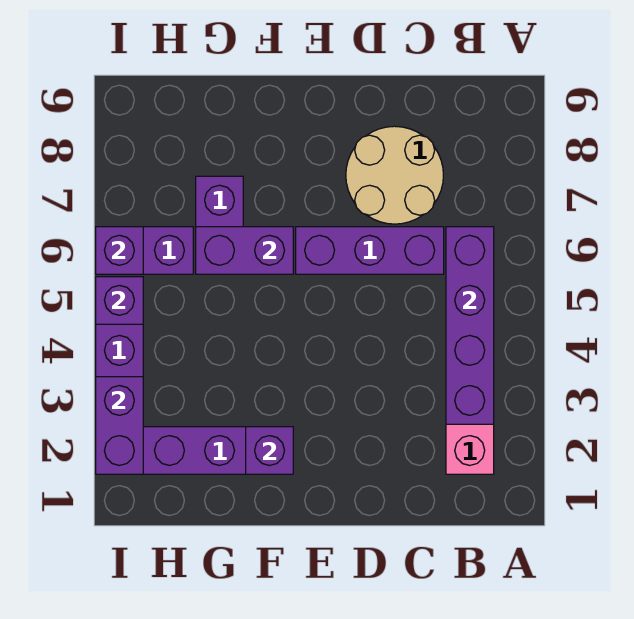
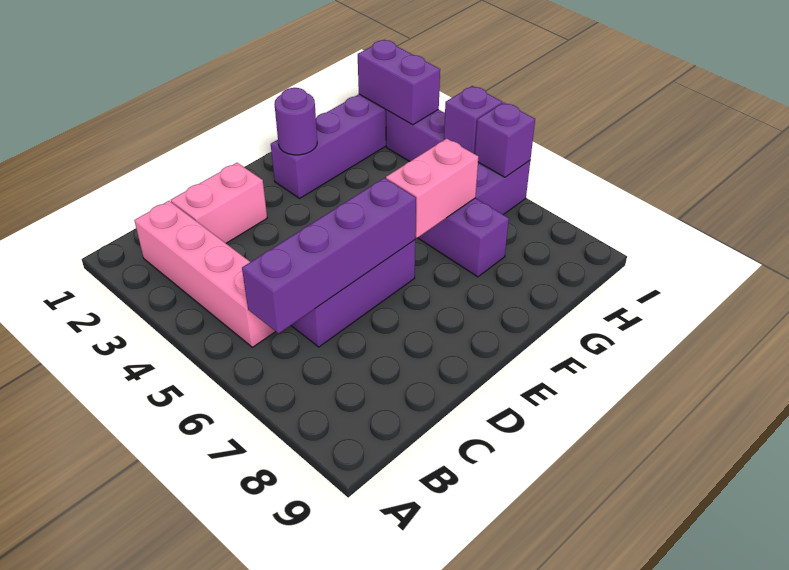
purple brick B3:B6 level 2 -> purple brick B6:E6 level 2
none -> pink brick C2:D2 level 1
tan round brick C7:D8 level 1 -> none
purple brick F2 level 2 -> purple round brick F2 level 2
purple brick F6:G6 level 2 -> pink brick F6:G6 level 2

